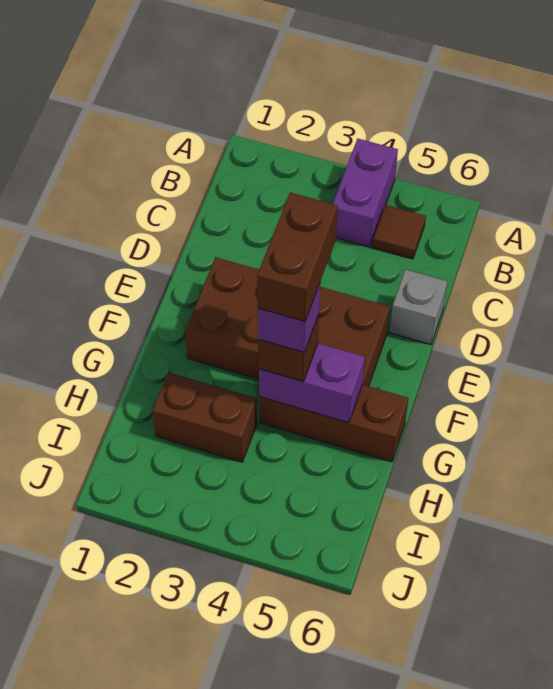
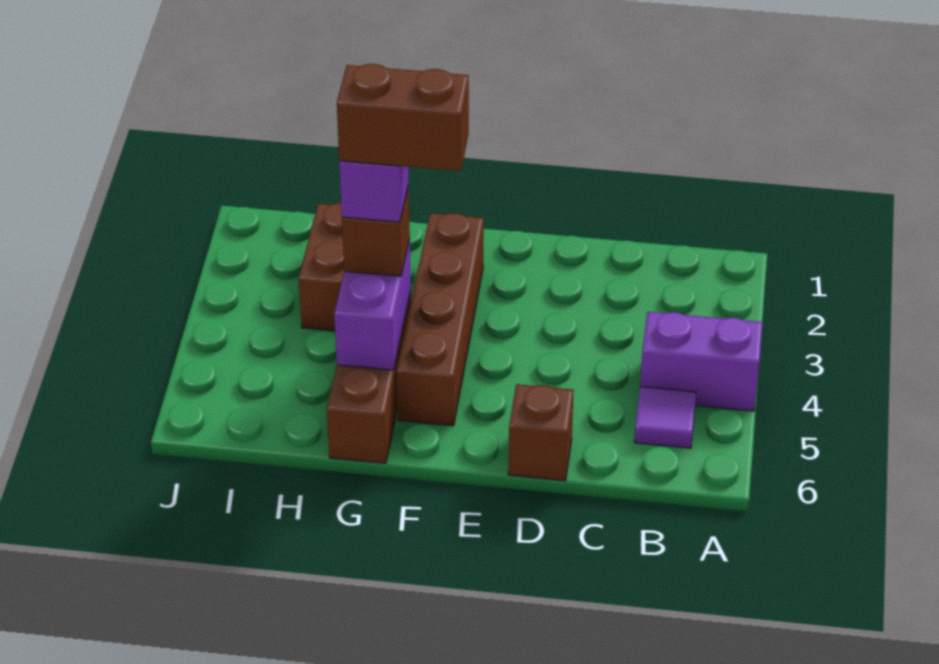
brown tile B5 level 1 -> purple tile B5 level 1
grey brick D6 level 1 -> brown brick D6 level 1
brown brick E2:F5 level 1 -> brown brick F2:F5 level 1

